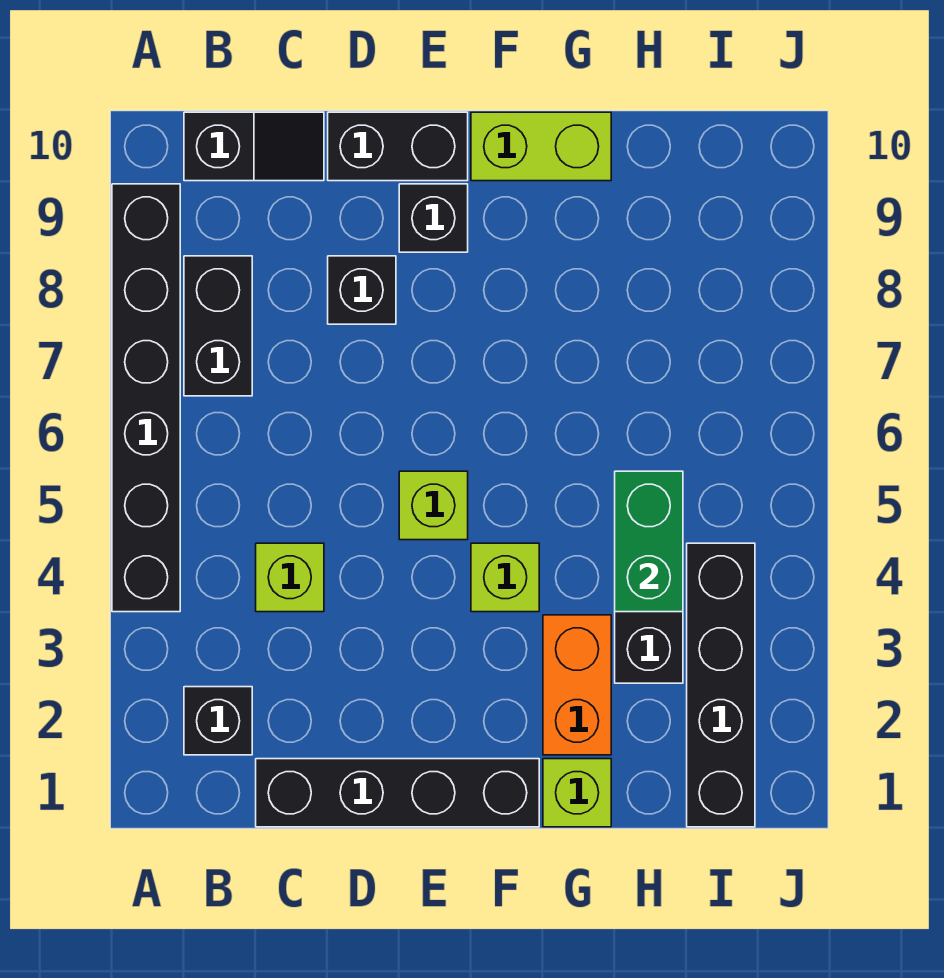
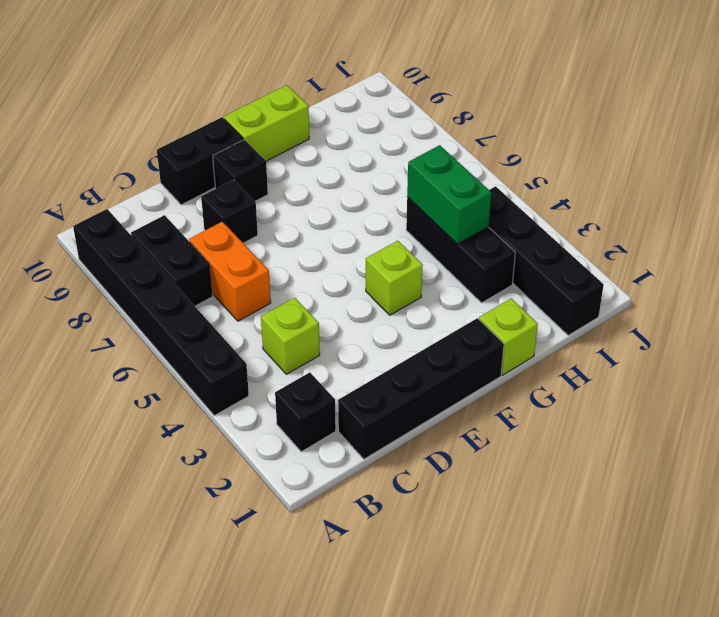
black slope B10:C10 level 1 top B -> none
lime brick E5 level 1 -> none
orange brick G2:G3 level 1 -> orange brick C6:C7 level 1

